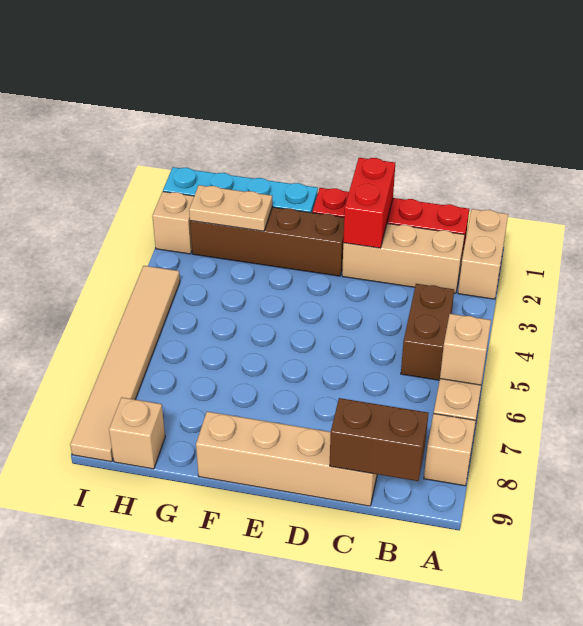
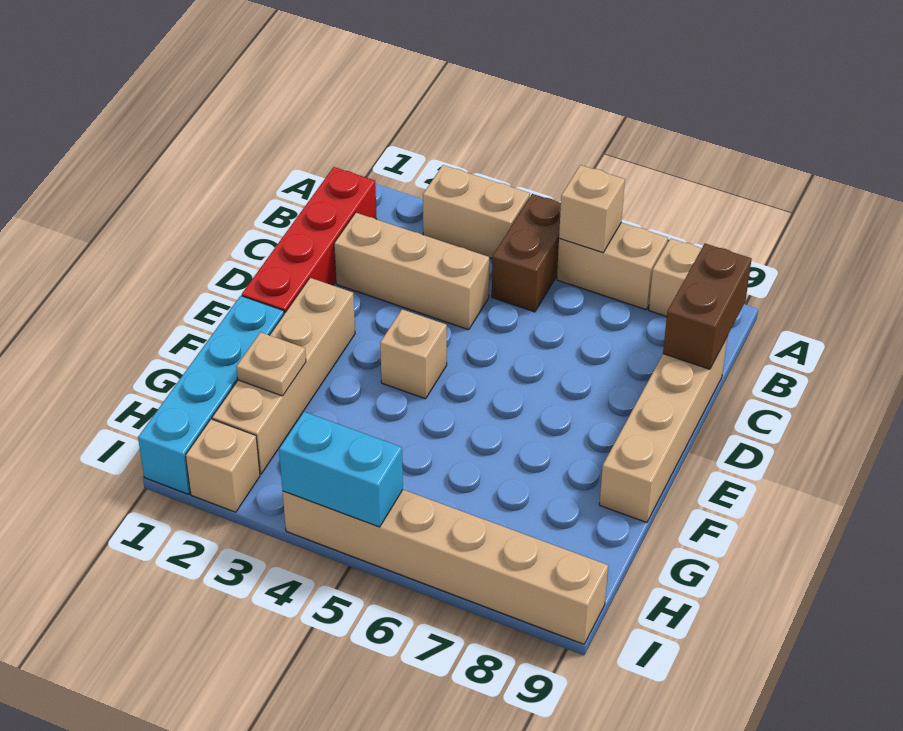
tan brick A1:A2 level 1 -> tan brick A3:A4 level 1
tan brick B2:D2 level 1 -> tan brick C2:C4 level 1
brown brick B4:B5 level 1 -> brown brick A5:B5 level 1
red brick D1:D2 level 2 -> none
brown brick E2:H2 level 1 -> tan brick E2:H2 level 1
tan plate G2:H2 level 2 -> tan plate G2 level 2
tan brick H9 level 1 -> tan brick E4 level 1
tan tile I4:I9 level 1 -> tan brick I4:I9 level 1
none -> cyan brick I4:I5 level 2

